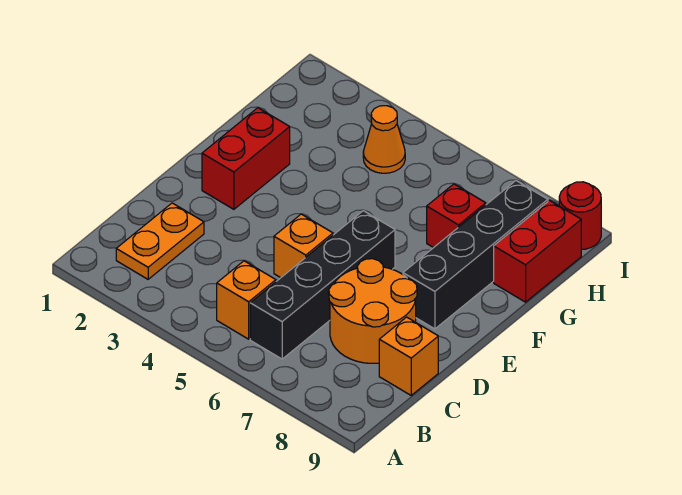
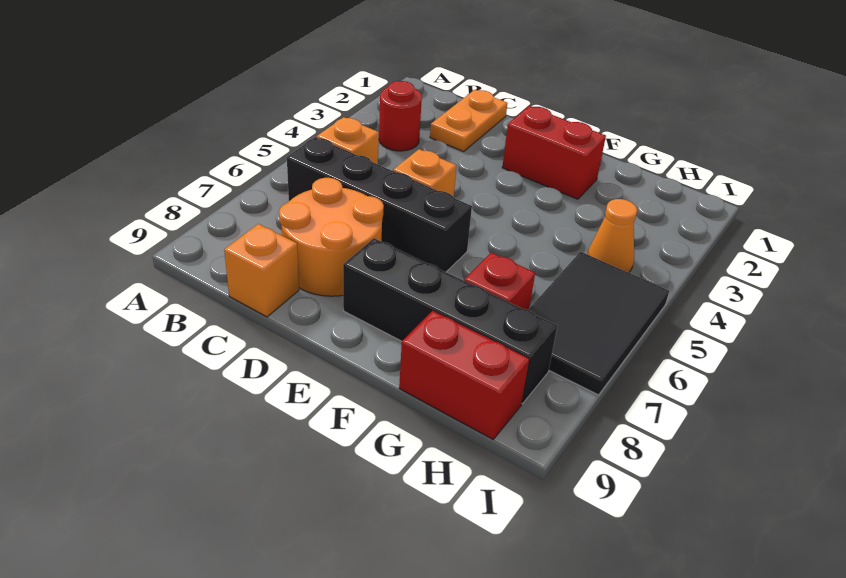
orange plate B2:C2 level 1 -> orange plate C1:C2 level 1
none -> black tile H5:I7 level 1
red round brick I9 level 1 -> red round brick B3 level 1

